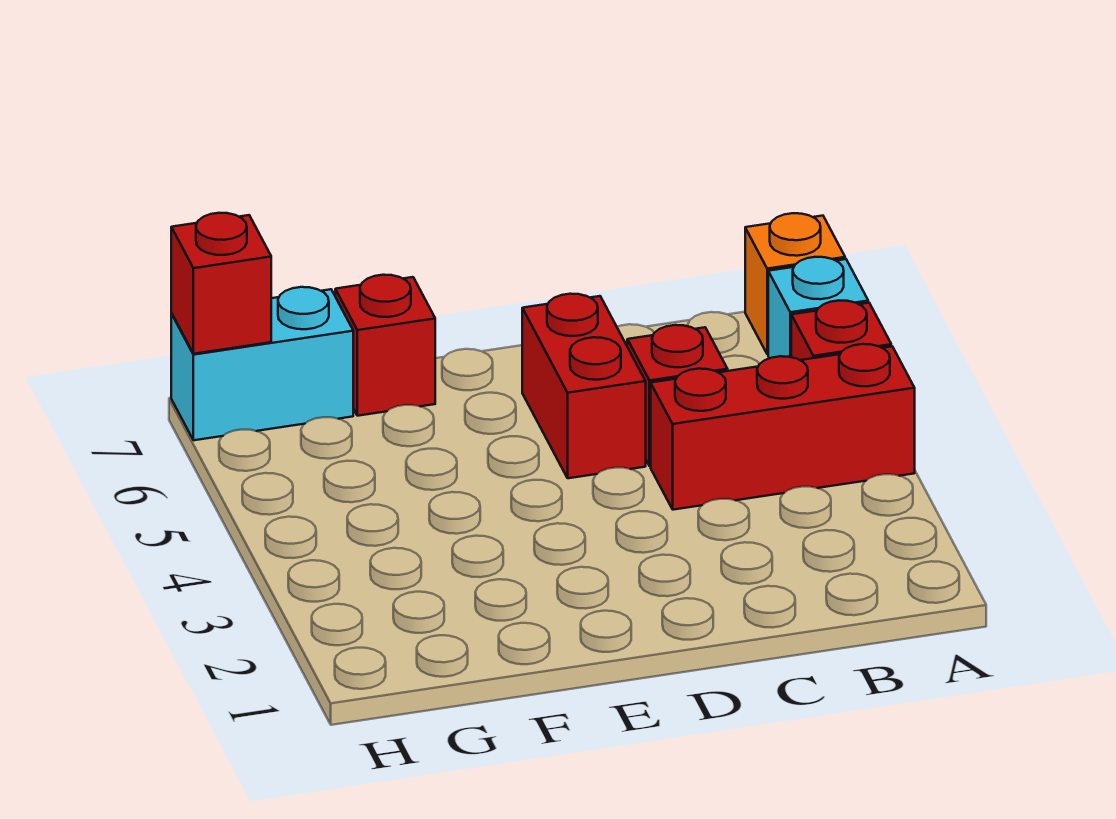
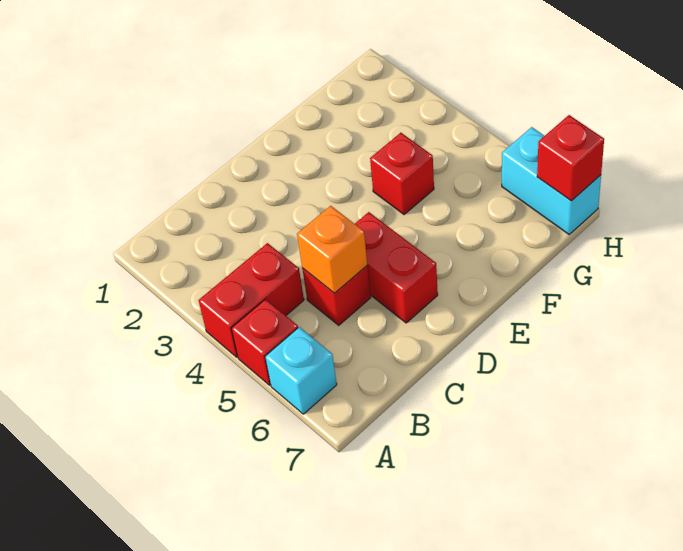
red brick A4:C4 level 1 -> red brick A4:B4 level 1
orange brick A7 level 1 -> orange brick C5 level 2
red brick F7 level 1 -> red brick F4 level 1
cyan brick G7:H7 level 1 -> cyan brick H6:H7 level 1

